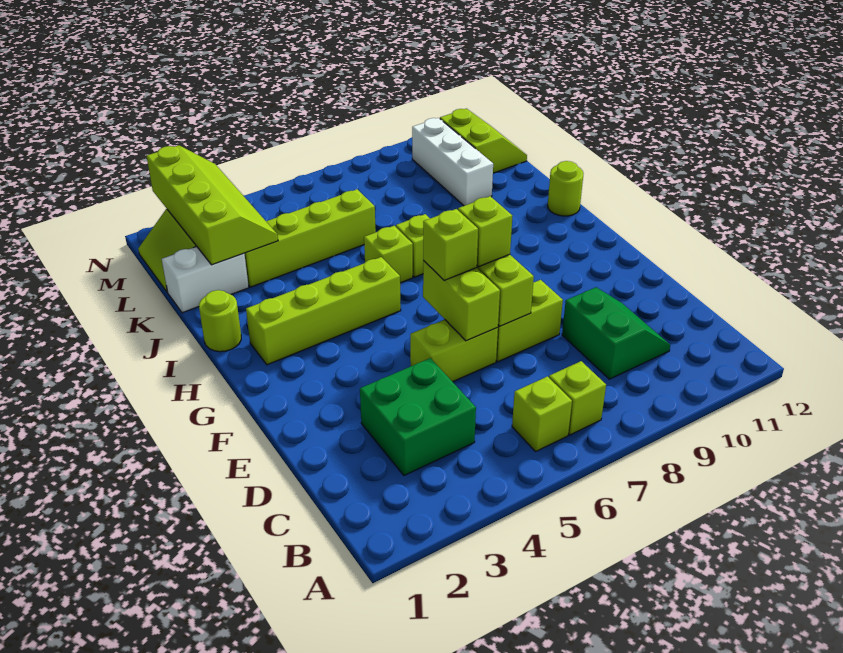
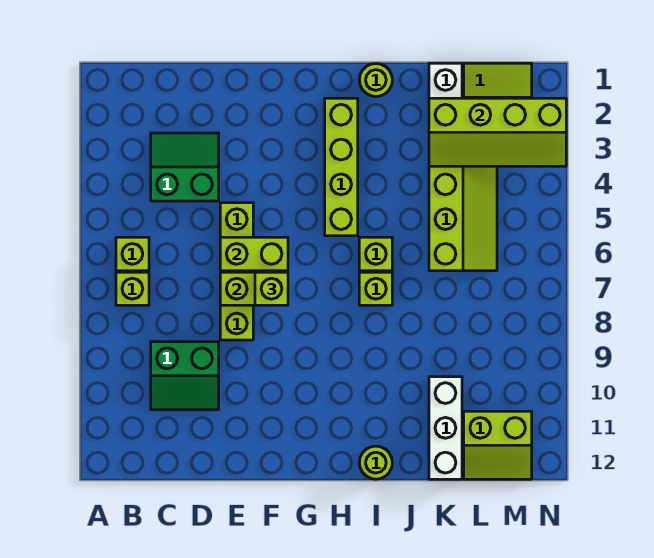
green brick C3:D4 level 1 -> green slope C3:D4 level 1 top 4
lime brick F6 level 3 -> none
white brick K10:M10 level 1 -> white brick K10:K12 level 1

